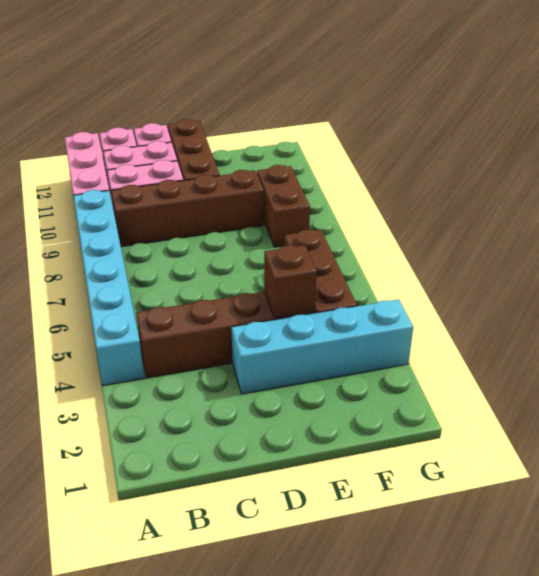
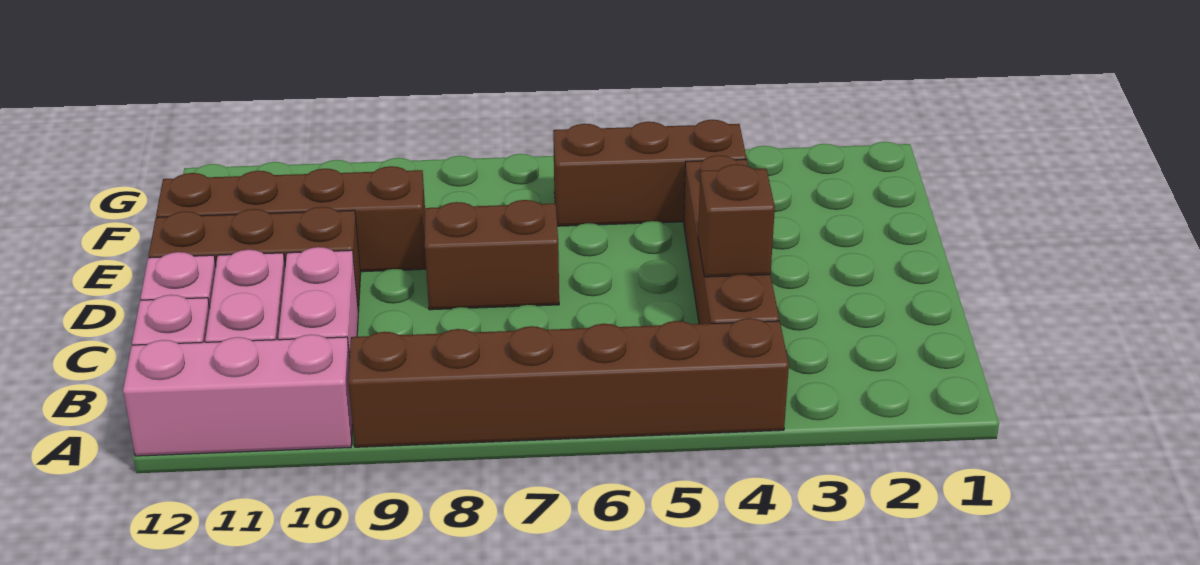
cyan brick A4:A9 level 1 -> brown brick A4:A9 level 1
brown brick B9:E9 level 1 -> brown brick E9:E12 level 1
cyan brick D3:G3 level 1 -> none
brown brick E4 level 2 -> brown brick C4 level 2
brown brick F8:F9 level 1 -> brown brick D7:D8 level 1

